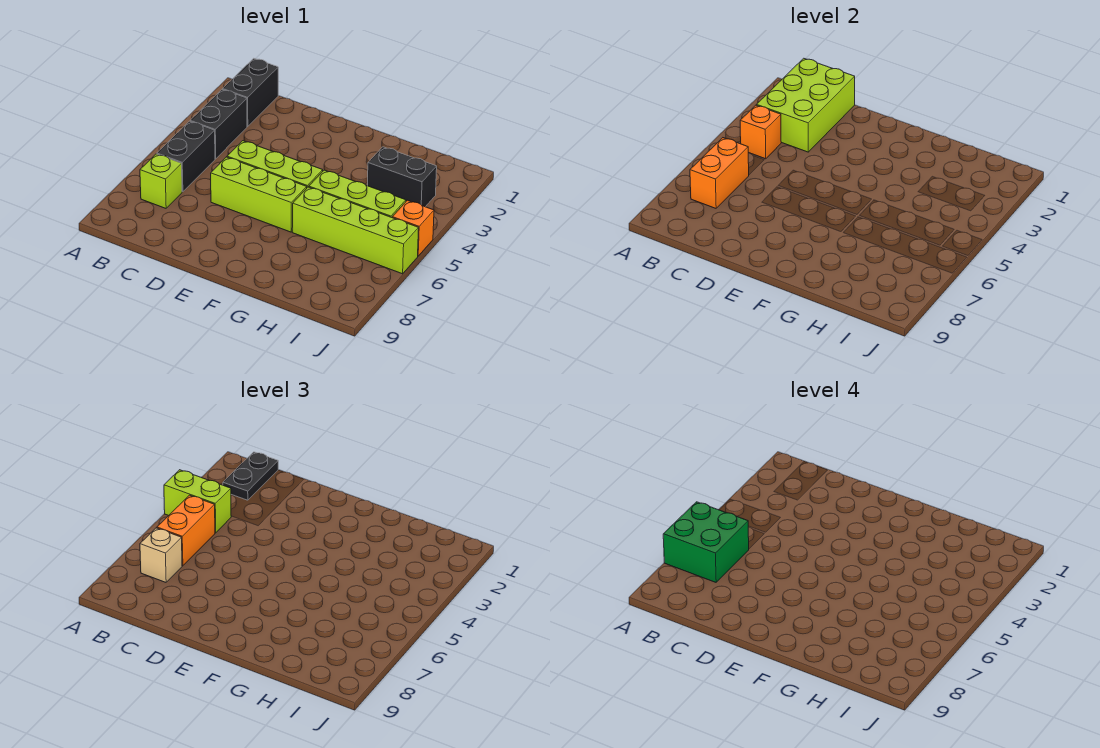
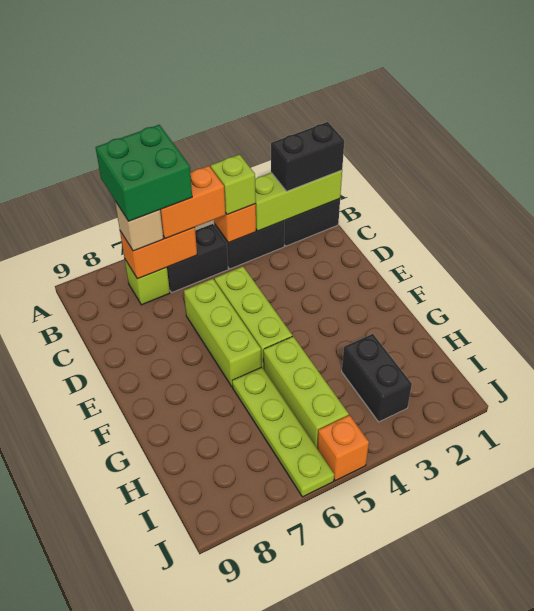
lime brick A4:B4 level 3 -> lime brick B4 level 3
lime brick B1:C3 level 2 -> lime brick B1:B3 level 2
black plate B1:B2 level 3 -> black brick B1:B2 level 3
lime brick G6:J6 level 1 -> lime plate G6:J6 level 1

